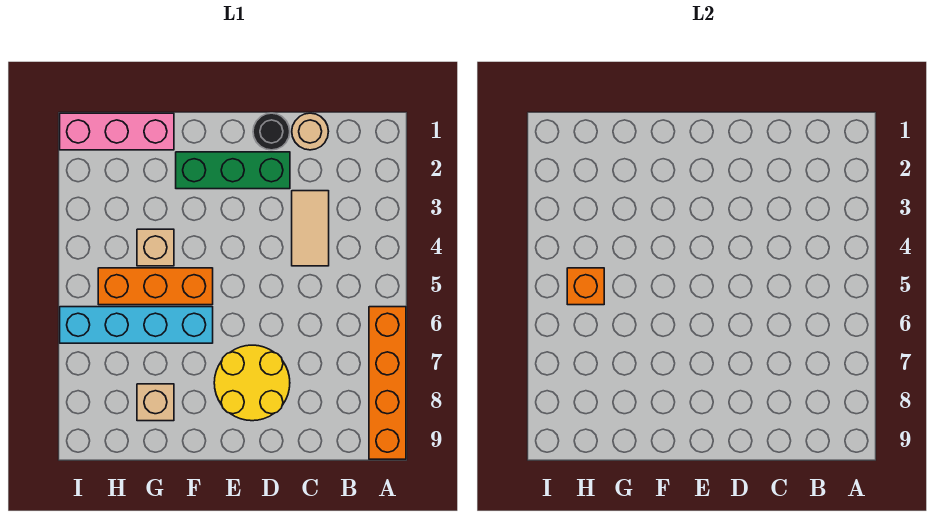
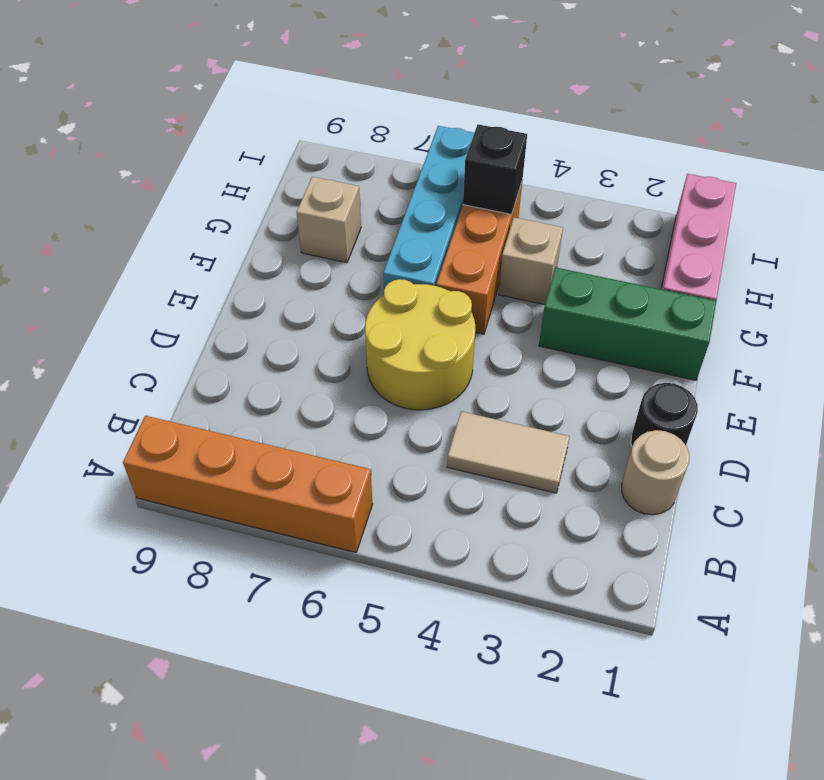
green brick D2:F2 level 1 -> green brick F1:F3 level 1
yellow round brick D7:E8 level 1 -> yellow round brick D5:E6 level 1
orange brick H5 level 2 -> black brick H5 level 2

